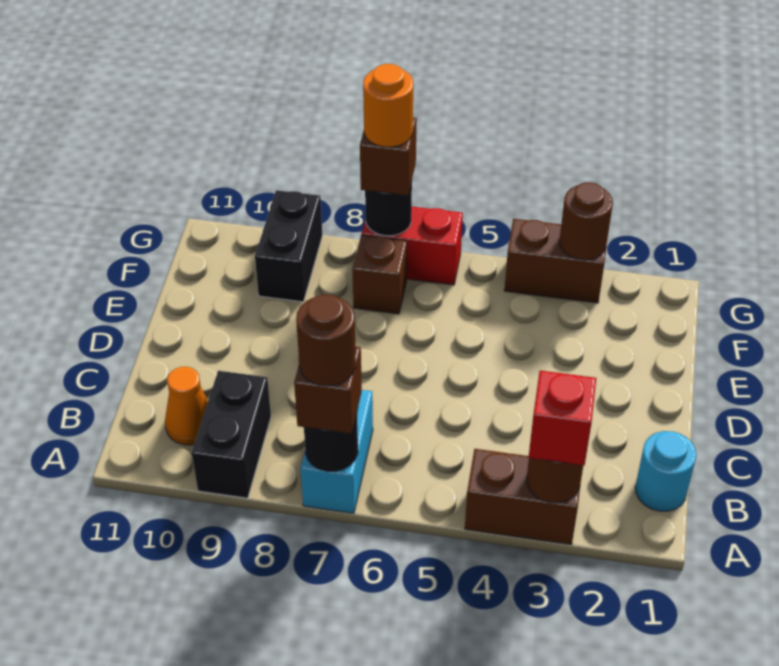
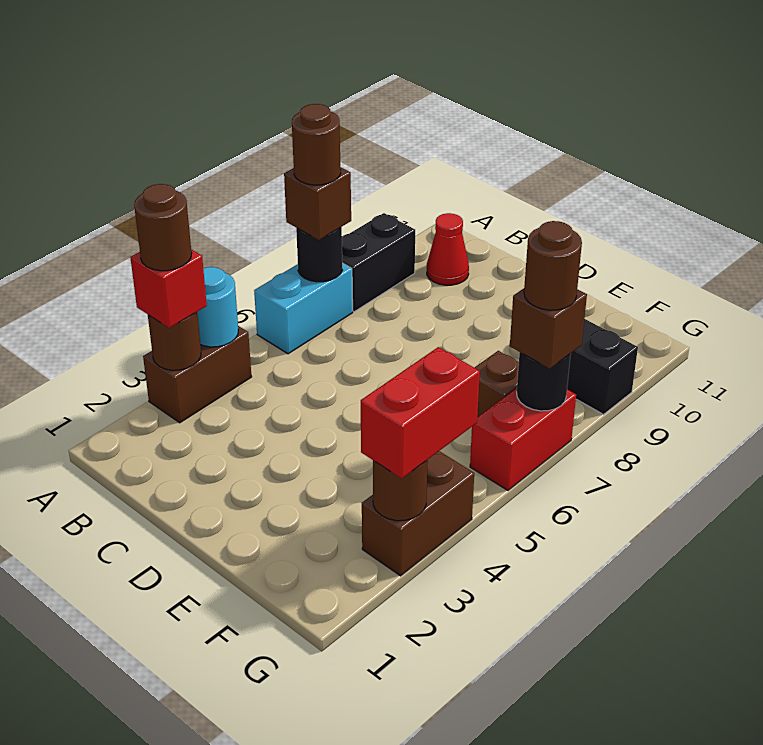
none -> brown round brick A3 level 4
cyan brick A7:B7 level 1 -> cyan brick A6:A7 level 1
black brick A9:B9 level 1 -> black brick A8:A9 level 1
cyan round brick B1 level 1 -> cyan round brick A4 level 2
orange cone B10 level 1 -> red cone B10 level 1
none -> red brick G3:G4 level 3
orange round brick G7 level 4 -> brown round brick G7 level 4

